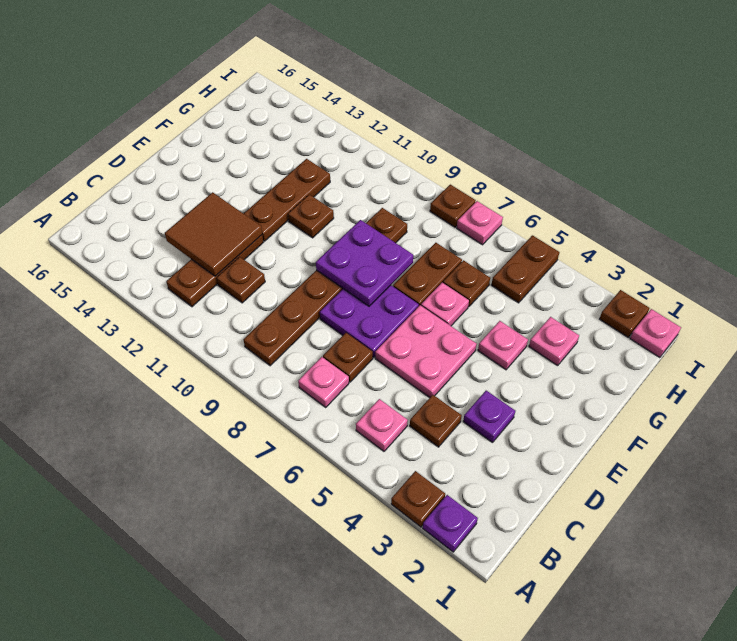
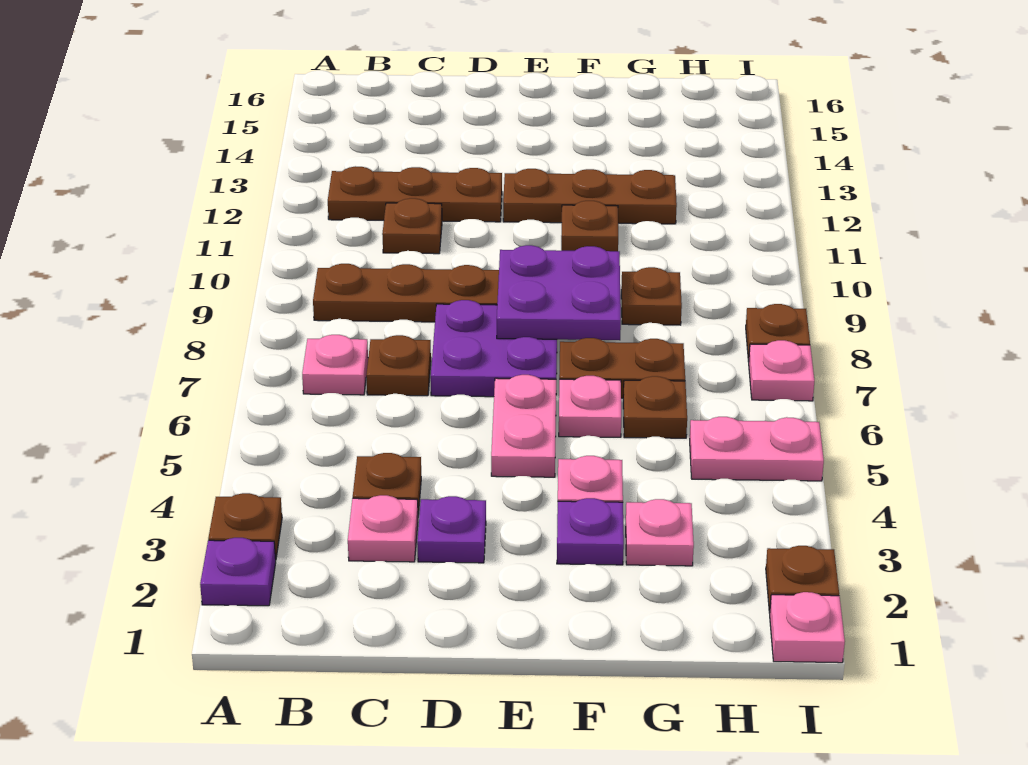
pink plate B5 level 1 -> pink plate C3 level 1
brown tile C12:D13 level 2 -> none
pink plate D5:E6 level 1 -> pink plate E5:E6 level 1
none -> purple plate F3 level 1
brown plate H5:I5 level 1 -> pink plate H5:I5 level 1

